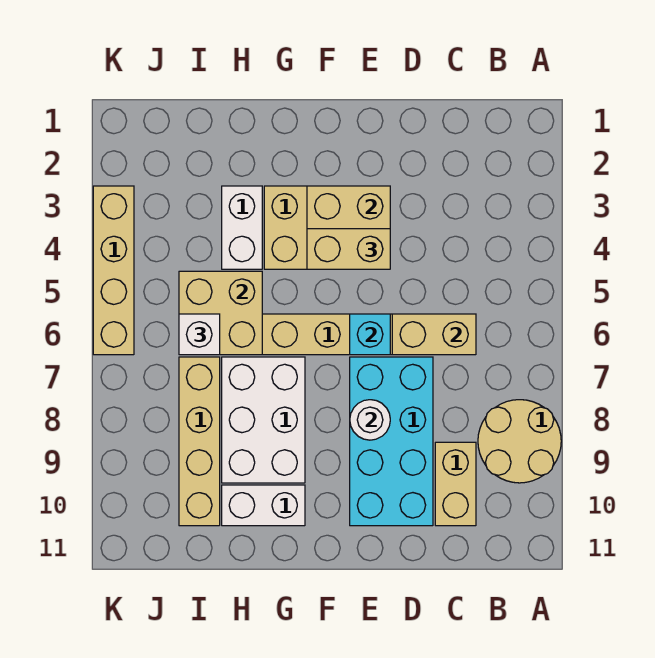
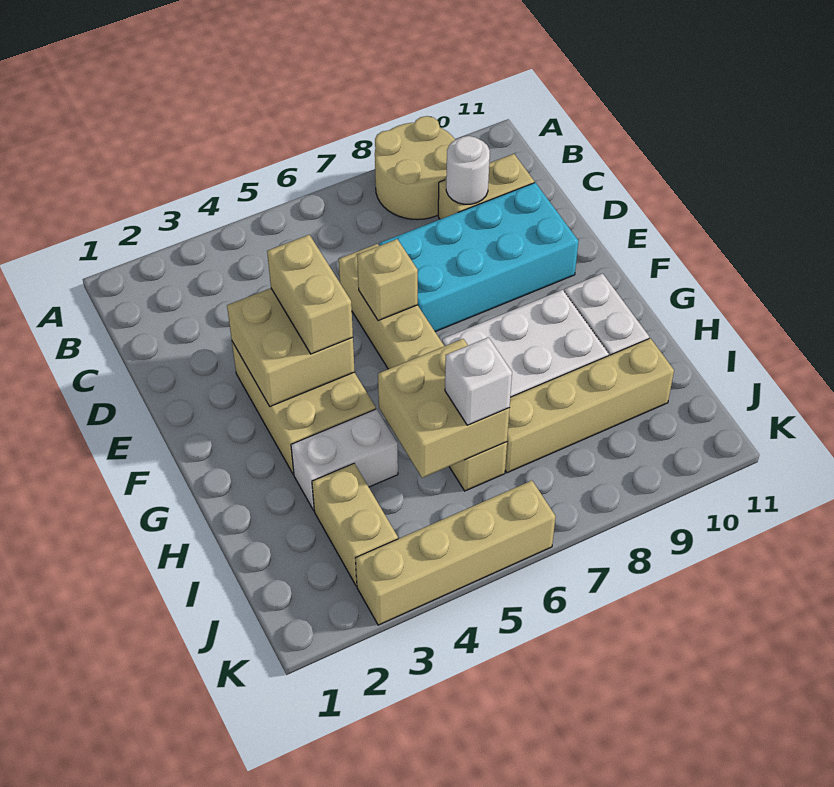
tan brick C6:D6 level 2 -> tan brick I3:J3 level 1
cyan brick E6 level 2 -> tan brick E6 level 2
white round brick E8 level 2 -> white round brick C9 level 2

